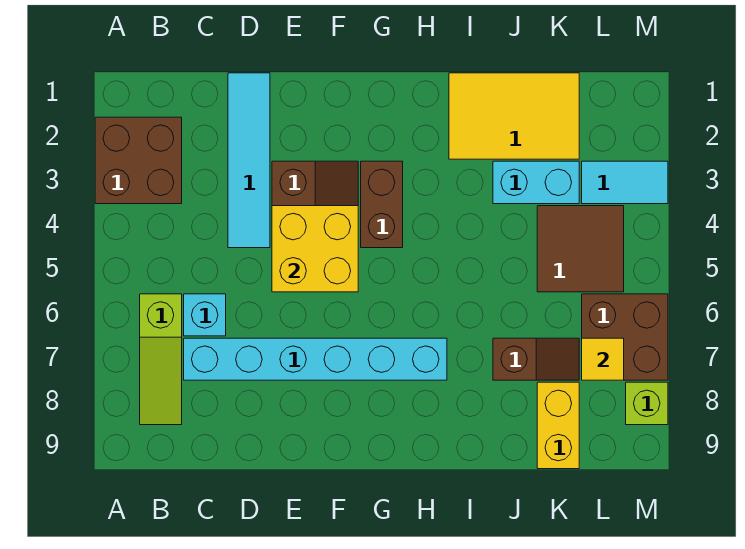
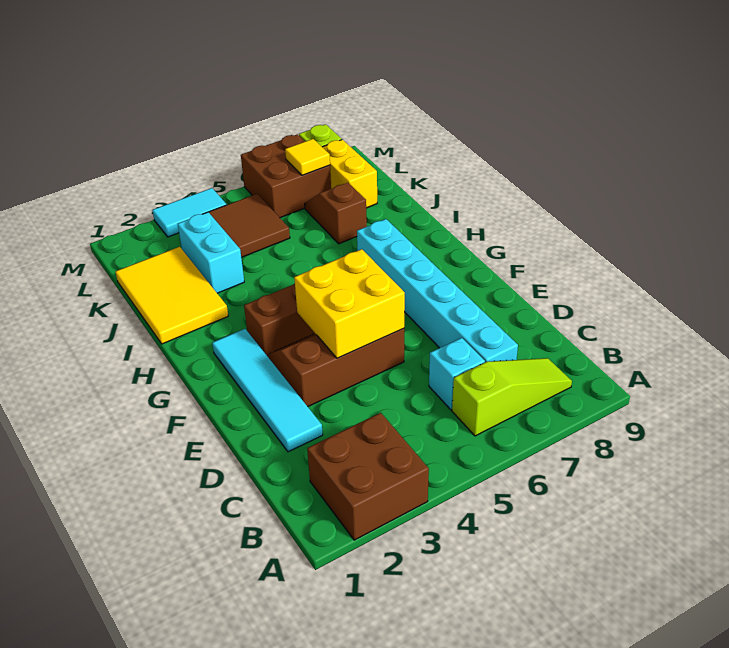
cyan tile D1:D4 level 1 -> cyan tile D2:G2 level 1
yellow brick K8:K9 level 1 -> yellow brick K8:L8 level 1
cyan tile L3:M3 level 1 -> cyan tile M3:M4 level 1

